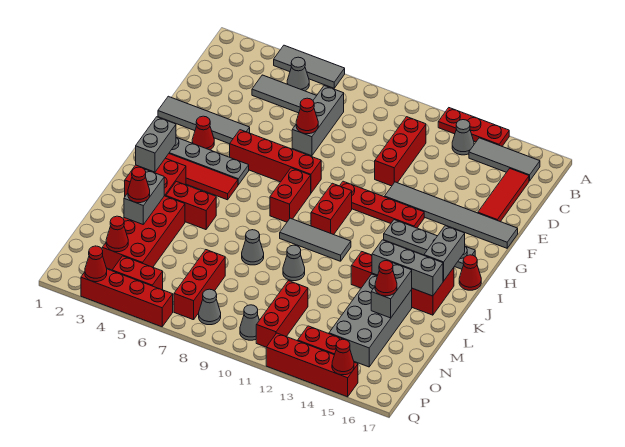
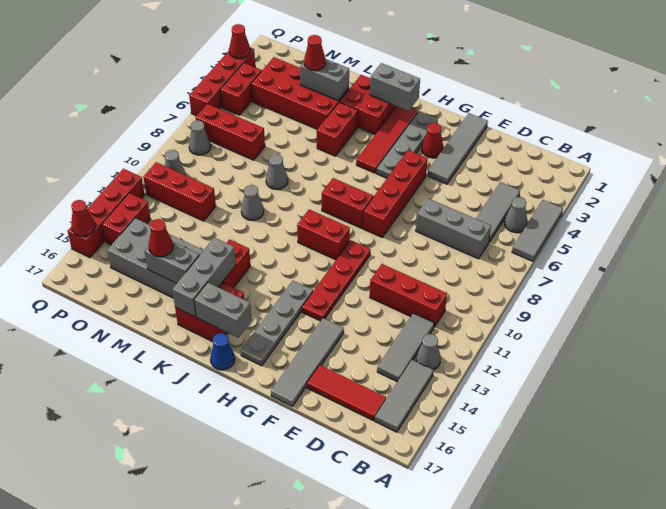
red plate A12:A14 level 1 -> none
red cone E7 level 2 -> none
grey tile F12:F17 level 1 -> grey tile F14:F17 level 1
red cone I17 level 1 -> blue cone I17 level 1
grey tile J9:J11 level 1 -> grey tile C12:C14 level 1
red cone O3 level 2 -> none

